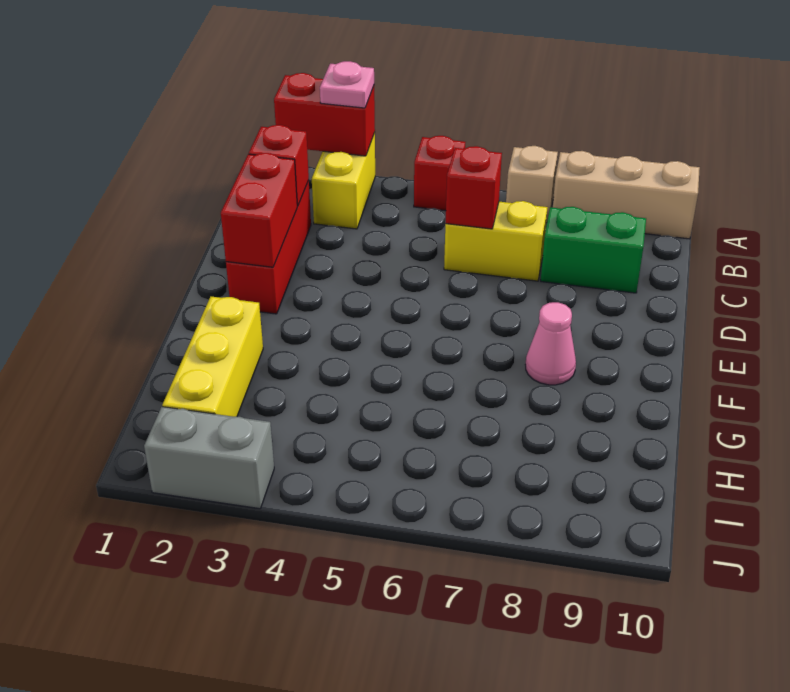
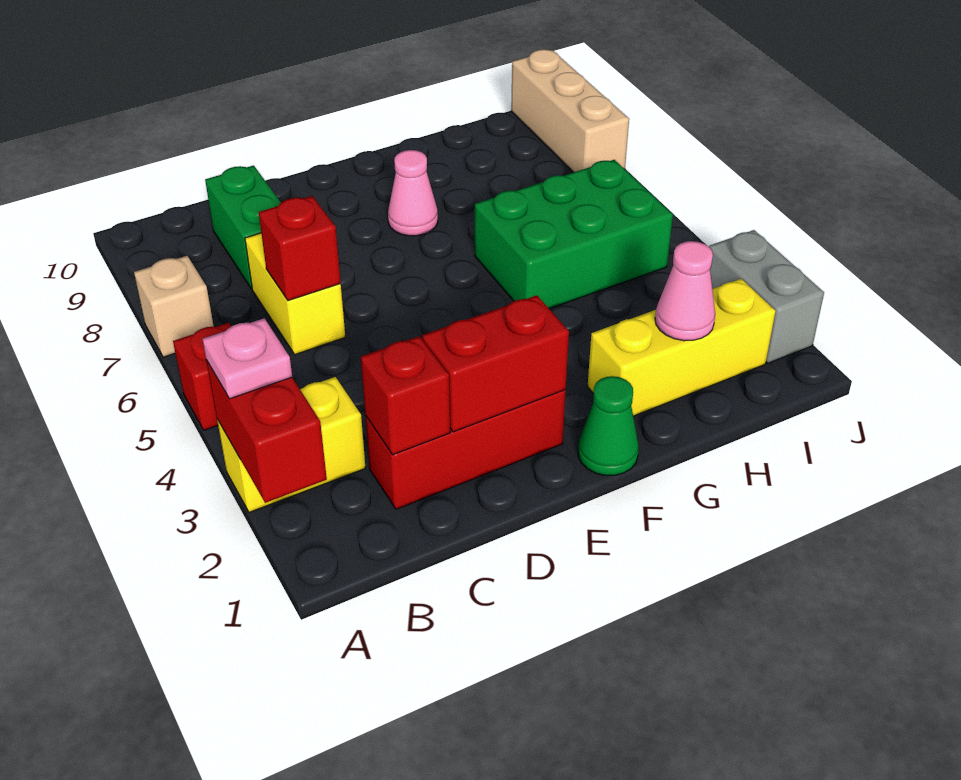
tan brick A8:A10 level 1 -> tan brick J8:J10 level 1
none -> green cone F1 level 1
none -> green brick G5:I6 level 1
none -> pink cone H2 level 2

